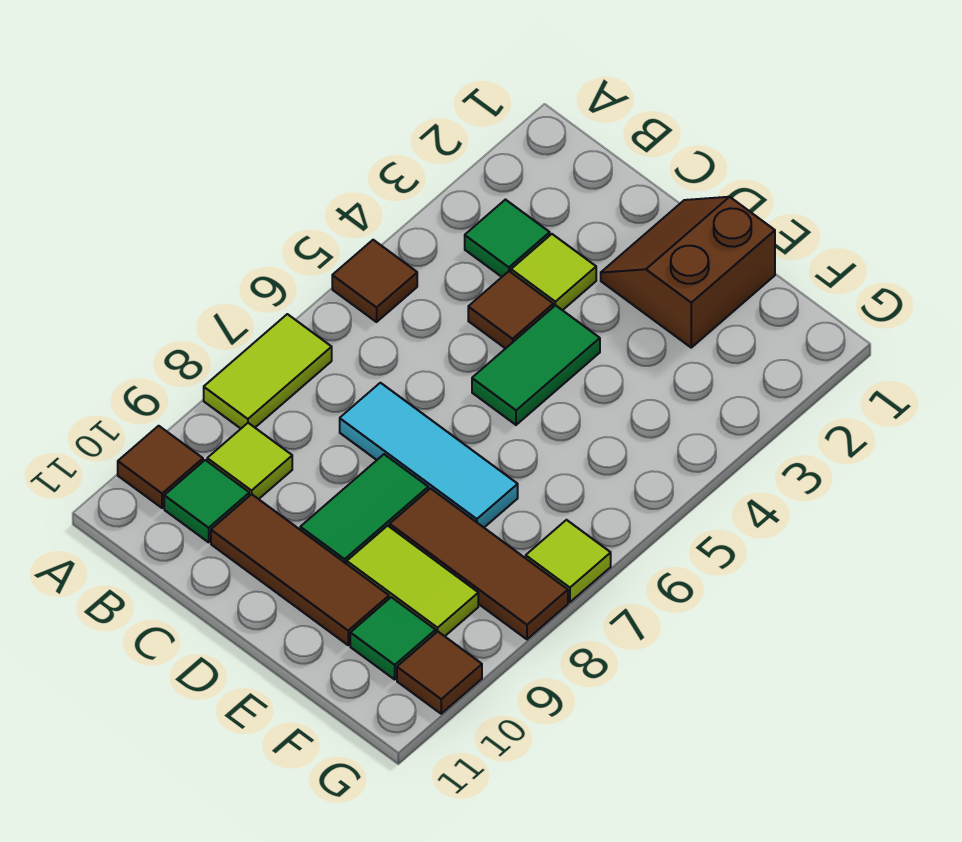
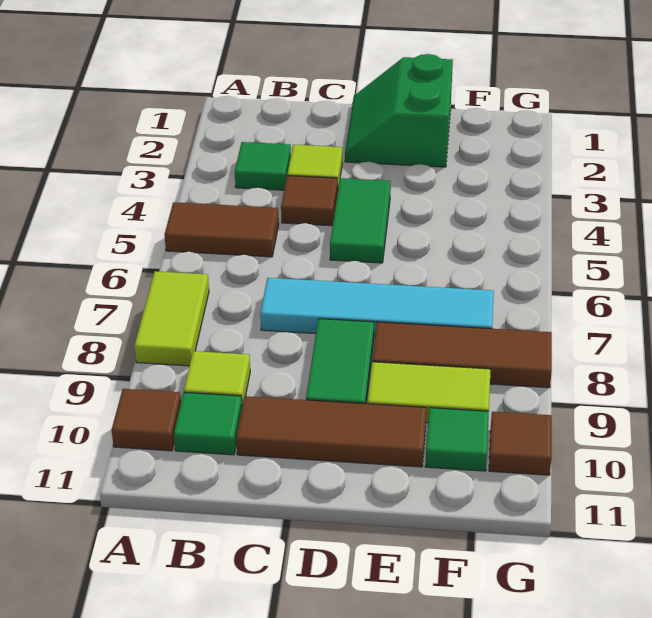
brown tile A5 level 1 -> brown tile A5:B5 level 1
cyan tile C7:E7 level 1 -> cyan tile C7:F7 level 1
brown slope D1:E2 level 1 top E -> green slope D1:E2 level 1 top E
lime tile G7 level 1 -> none

